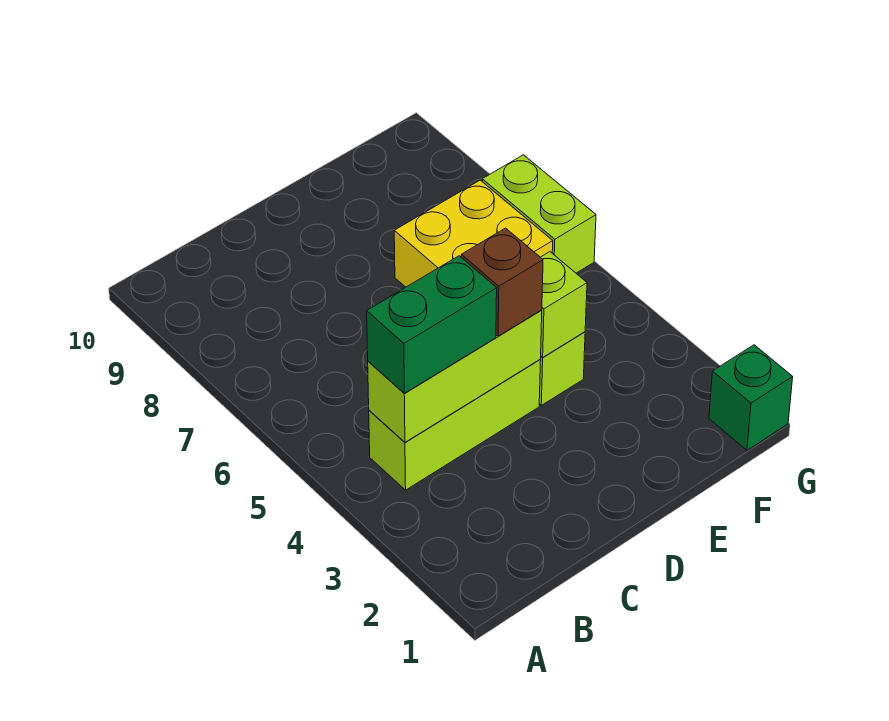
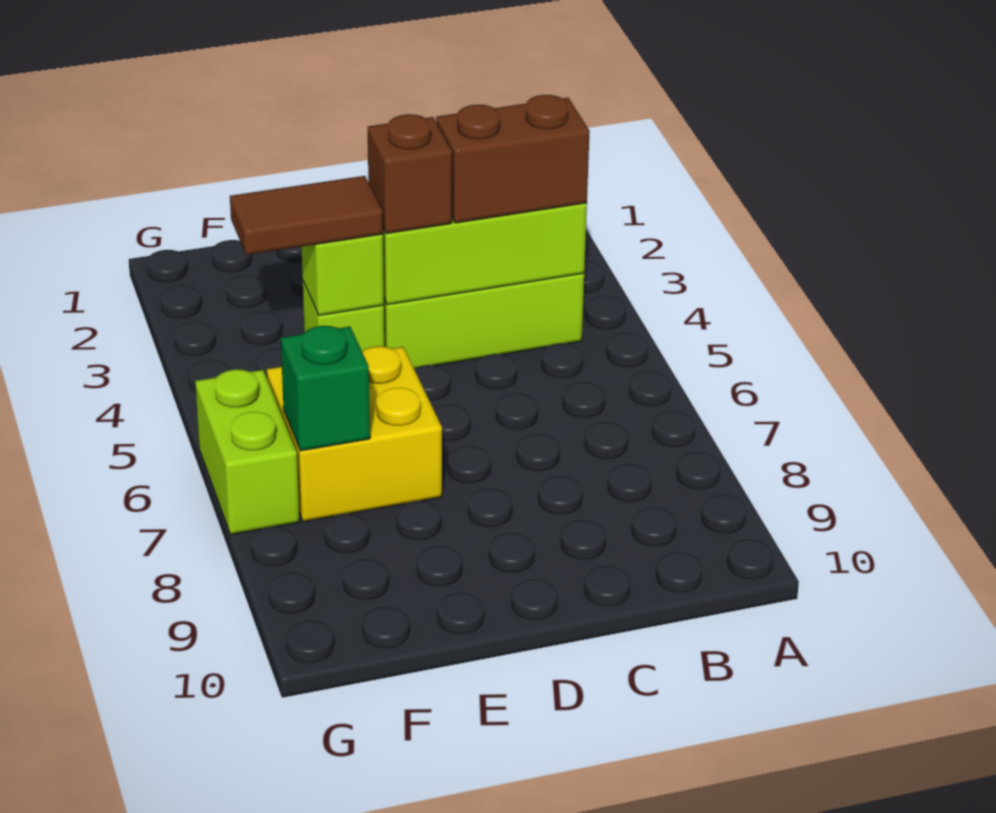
green brick B4:C4 level 3 -> brown brick B4:C4 level 3
none -> brown tile E4:F4 level 3
green brick G1 level 1 -> green brick F7 level 2

